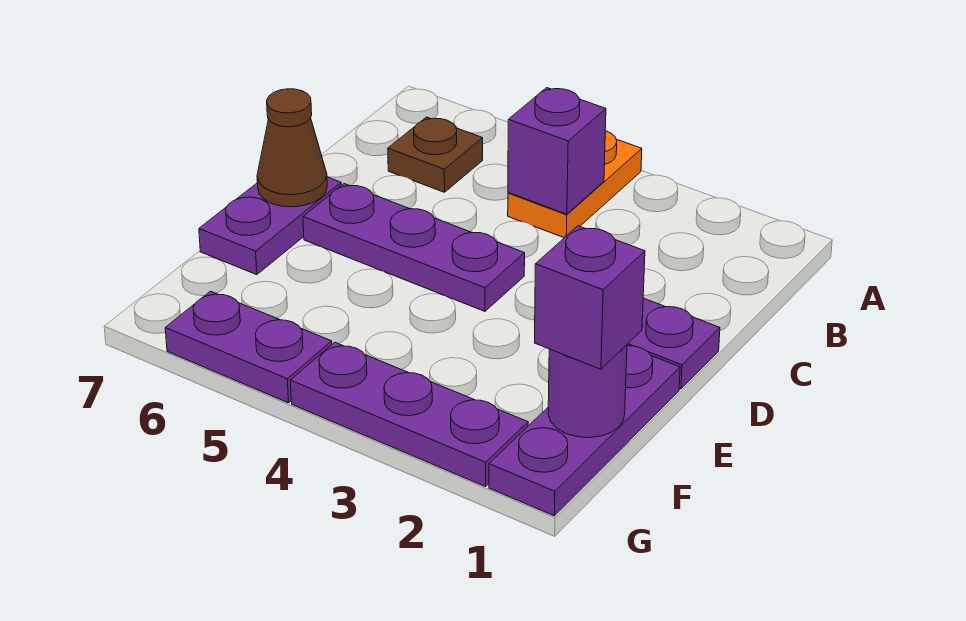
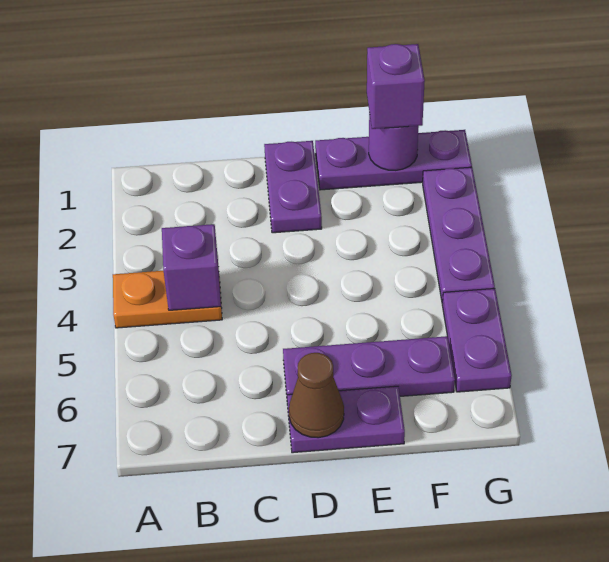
brown plate B6 level 1 -> none
purple plate D4:D6 level 1 -> purple plate D6:F6 level 1

